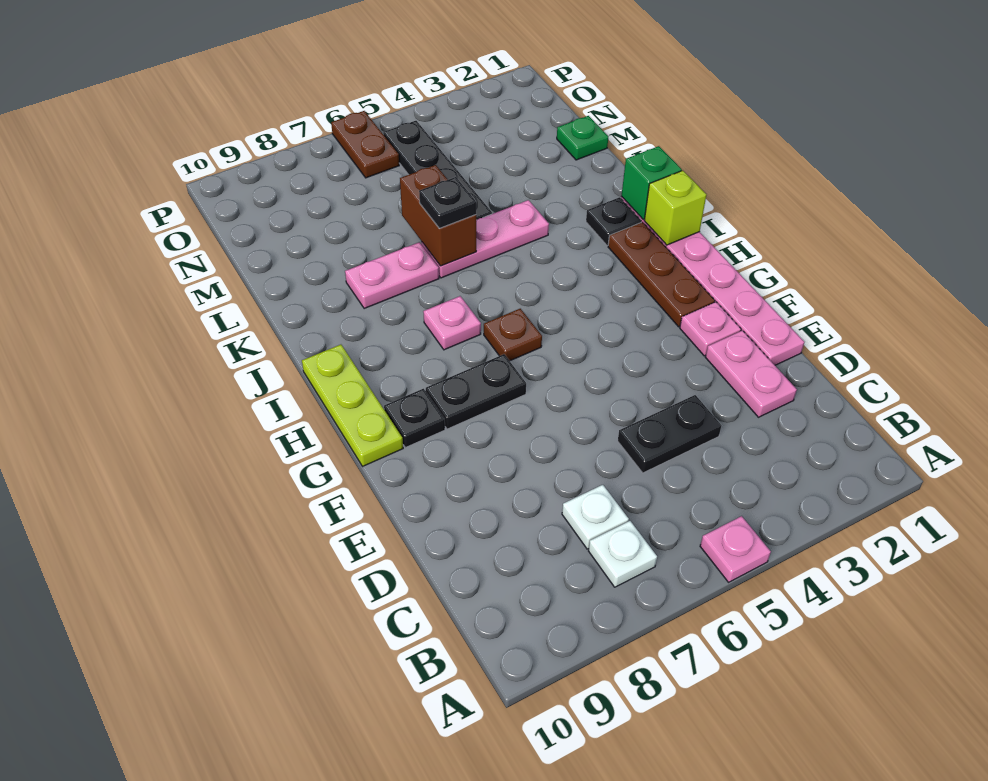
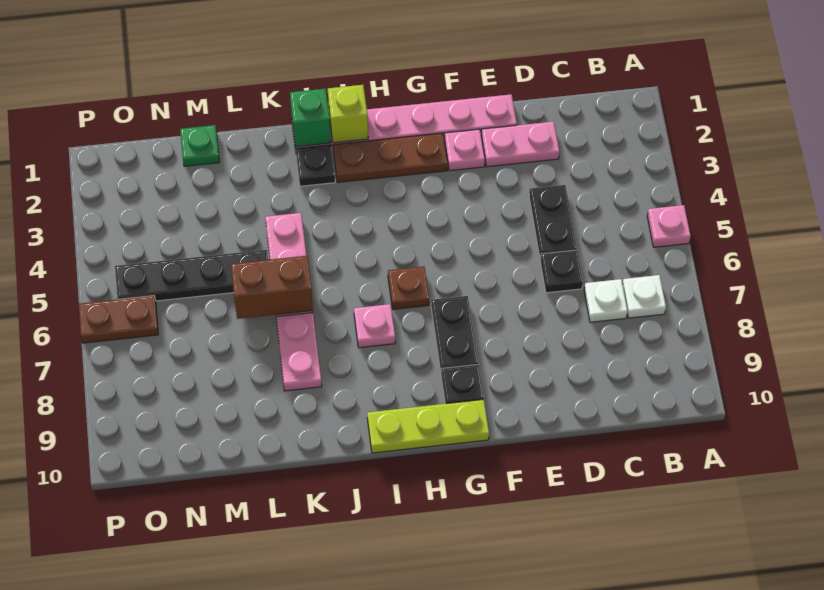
black plate K6 level 3 -> black plate D6 level 1

